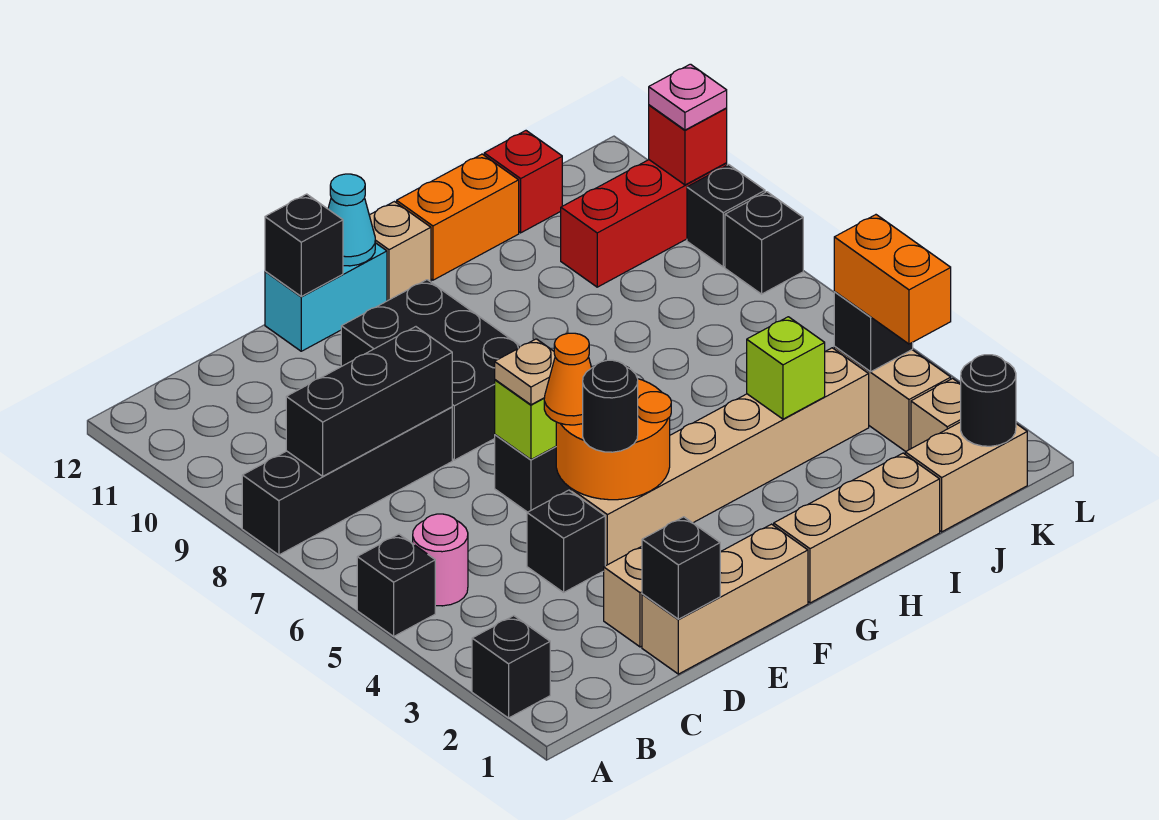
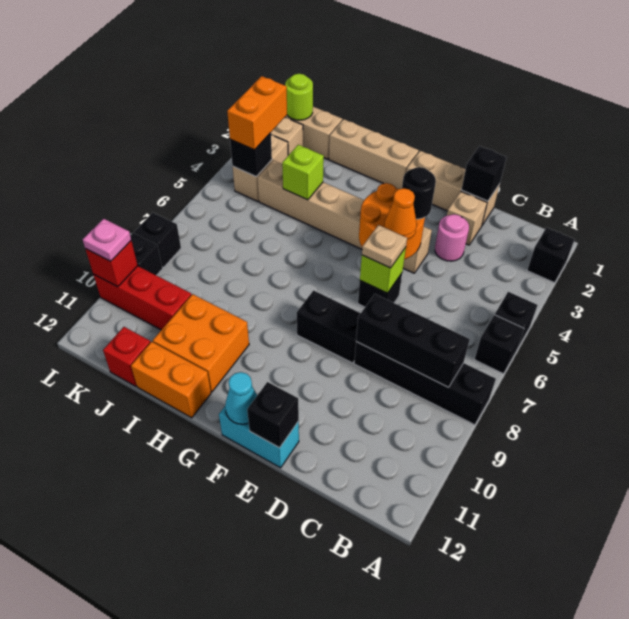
pink round brick B5 level 1 -> pink round brick D3 level 1
black brick D4 level 1 -> black brick A6 level 1
black brick E8:F10 level 1 -> black brick E8:F8 level 1
tan brick G12 level 1 -> none
none -> orange brick H10:I11 level 1
black round brick K1 level 2 -> lime round brick K1 level 2

